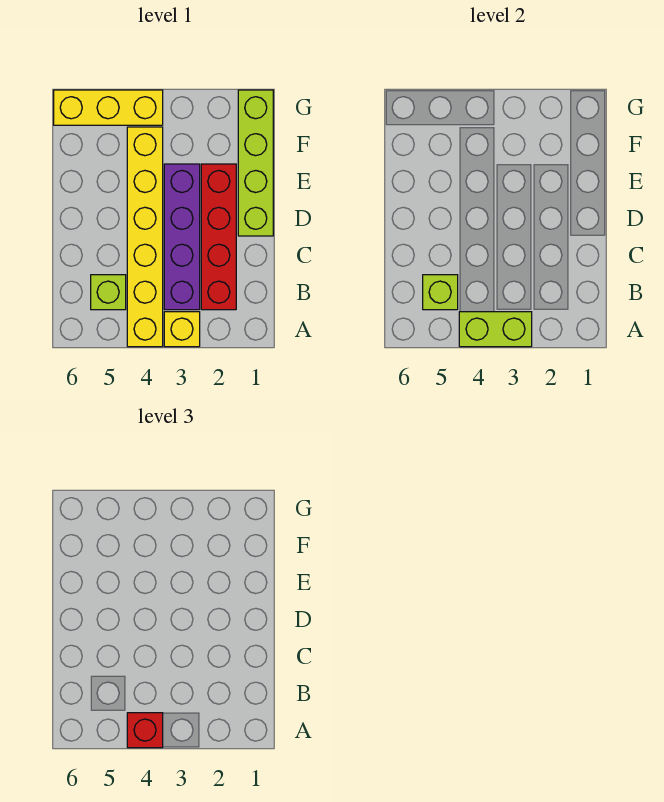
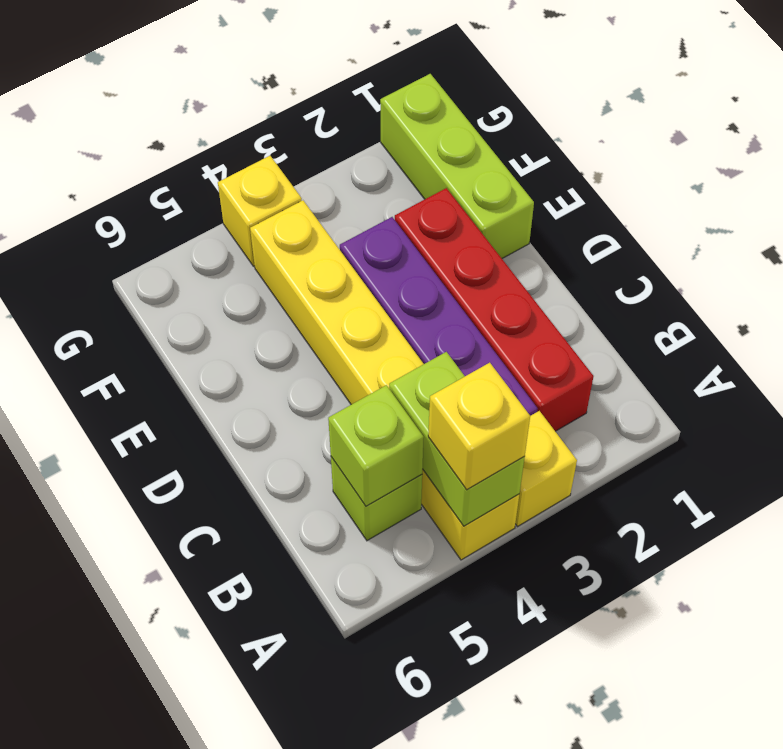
lime brick A3:A4 level 2 -> lime brick A4:B4 level 2
red brick A4 level 3 -> yellow brick A4 level 3
lime brick D1:G1 level 1 -> lime brick E1:G1 level 1
yellow brick G4:G6 level 1 -> yellow brick G4 level 1

